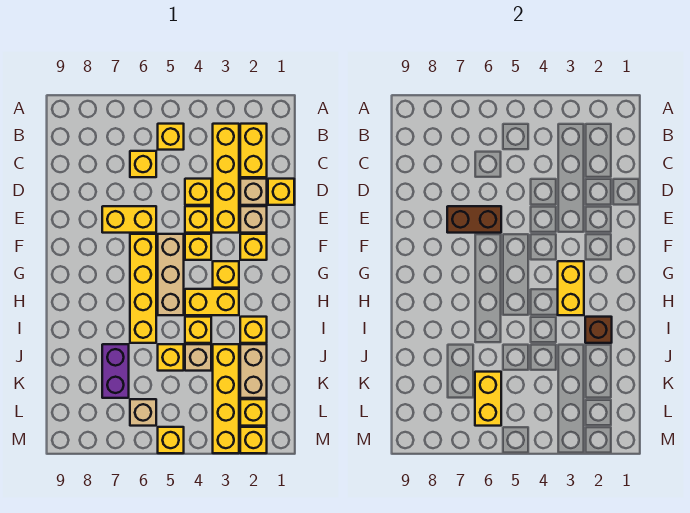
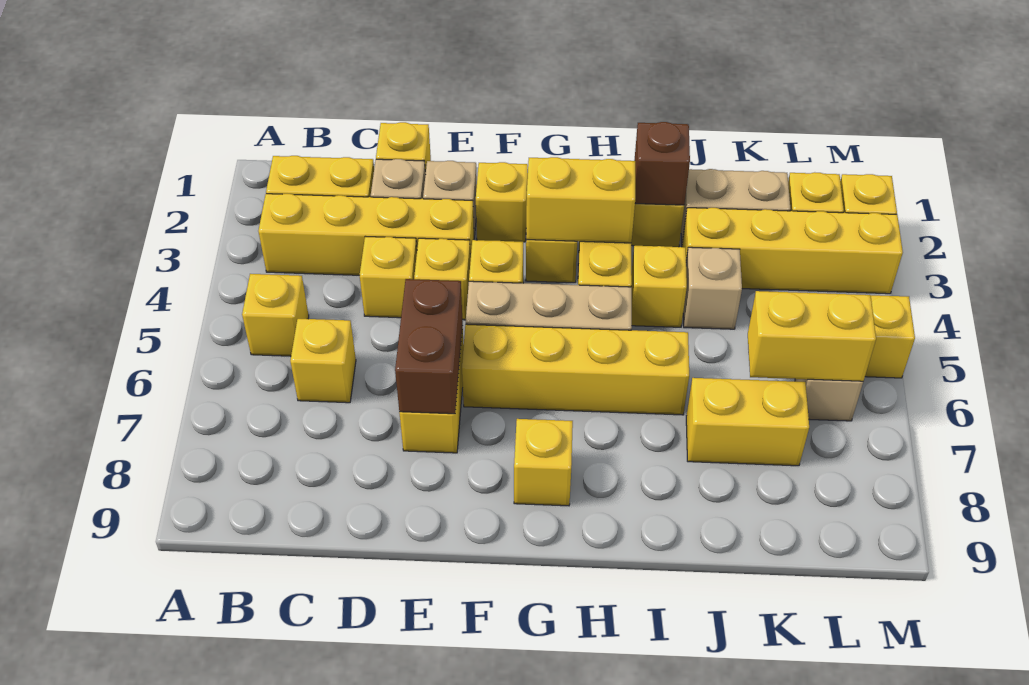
yellow brick J5 level 1 -> yellow brick G8 level 1
purple brick J7:K7 level 1 -> yellow brick J7:K7 level 1

